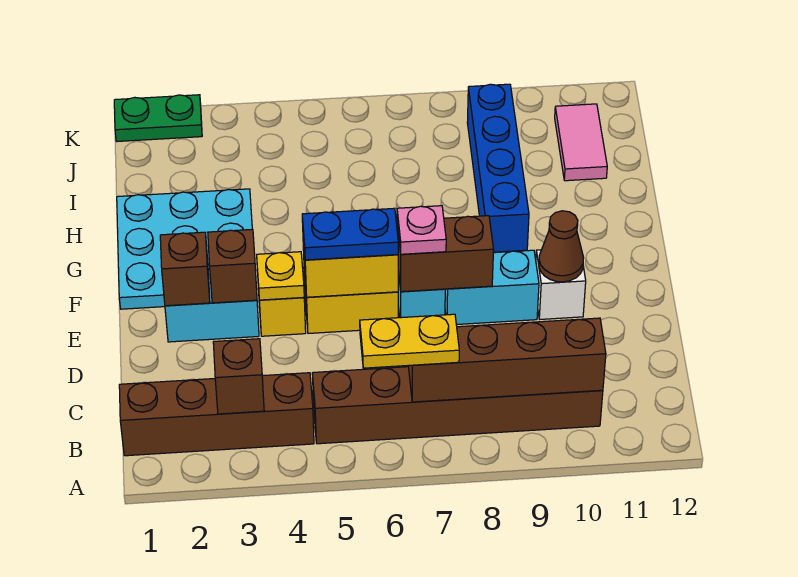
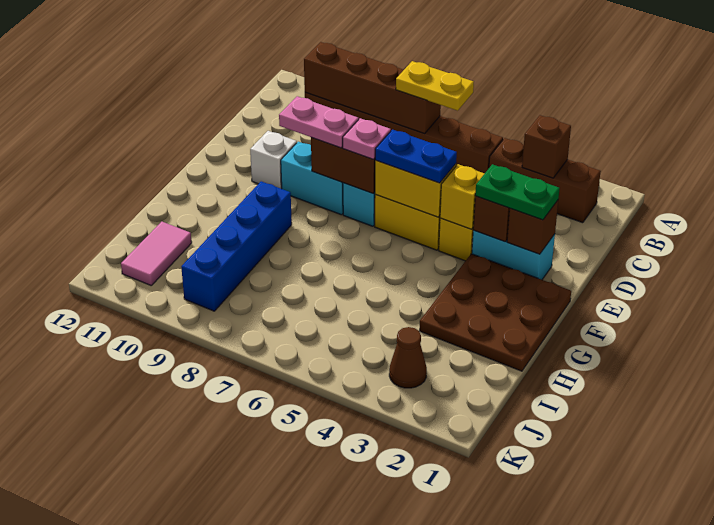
brown brick B1:B4 level 1 -> brown brick B2:B4 level 1
yellow plate E4 level 2 -> yellow brick E4 level 2
none -> pink plate E8:E9 level 3
brown cone E10 level 2 -> brown cone J3 level 1
cyan plate F1:H3 level 1 -> brown plate F1:H3 level 1
green plate K1:K2 level 1 -> green plate E2:E3 level 3

